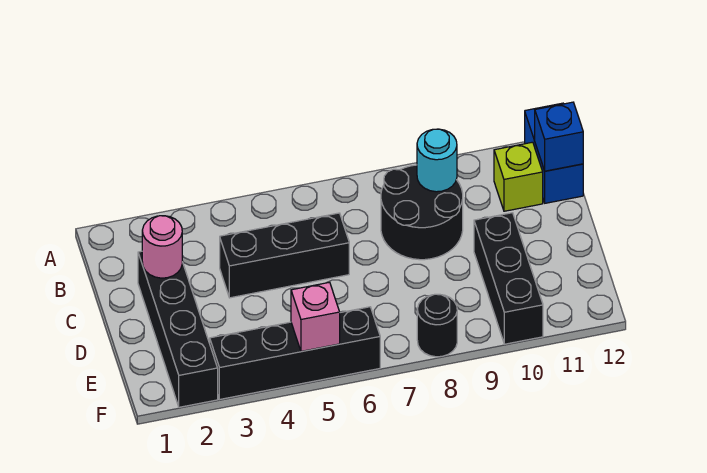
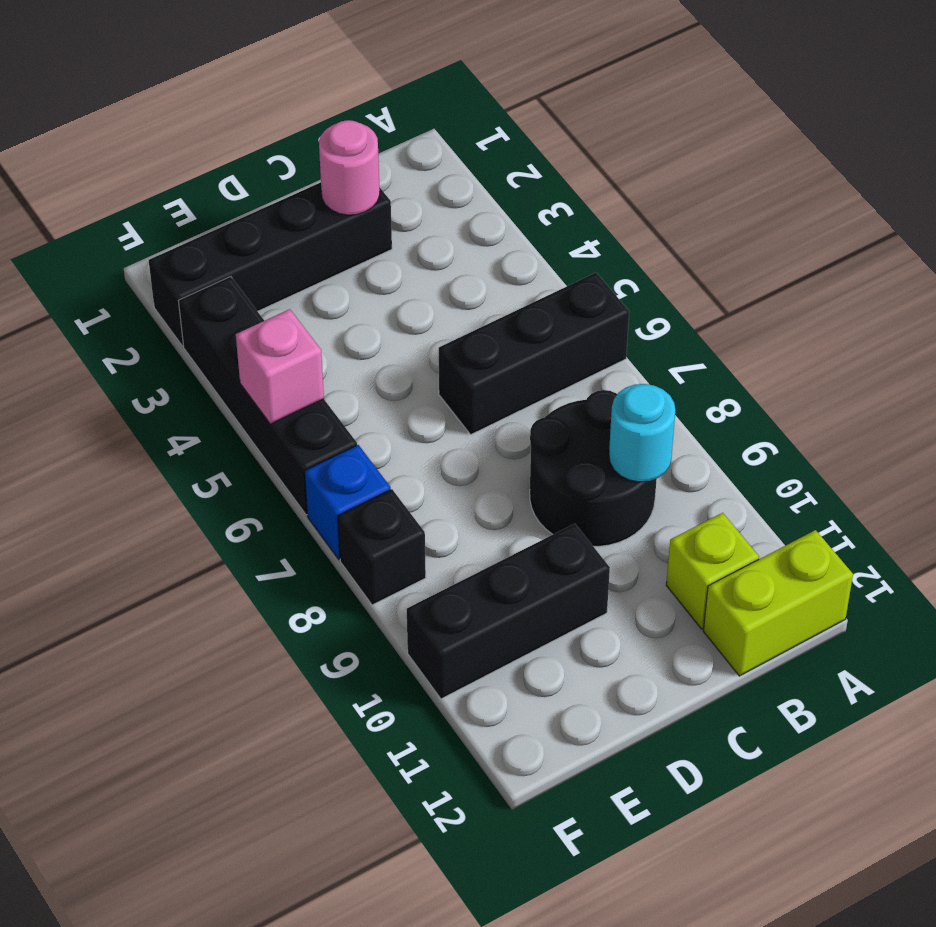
blue brick A12:B12 level 1 -> lime brick A12:B12 level 1
blue brick B12 level 2 -> blue brick F7 level 1
black brick C4:C6 level 1 -> black brick A6:C6 level 1
black round brick F8 level 1 -> black brick F8 level 1

